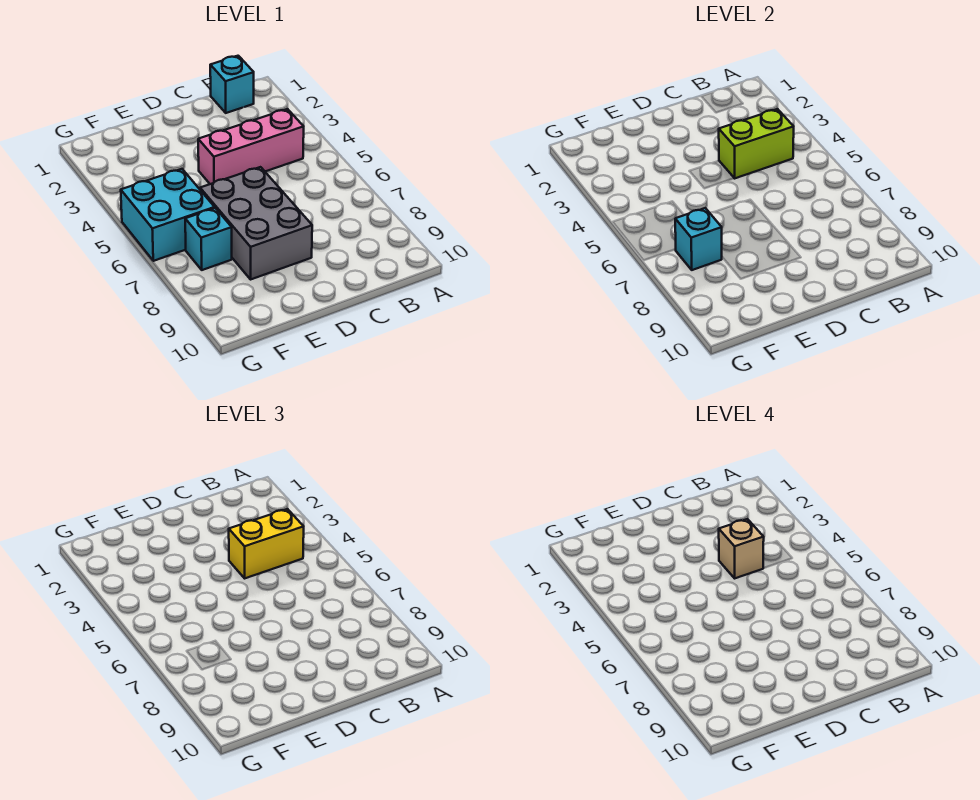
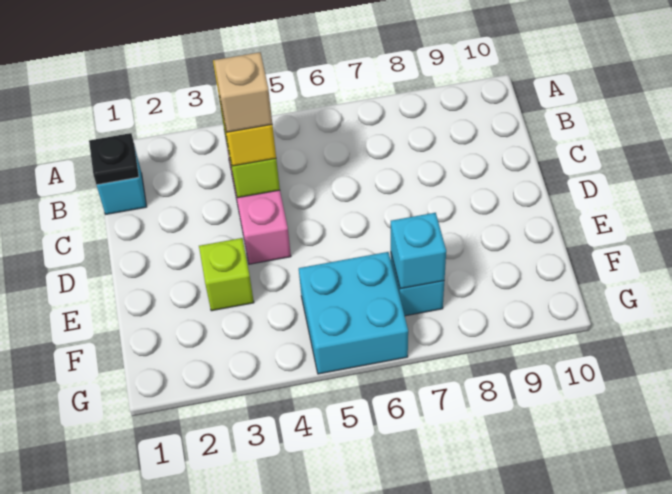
none -> black plate B1 level 2
grey brick D6:E8 level 1 -> none
none -> lime brick E3 level 1

